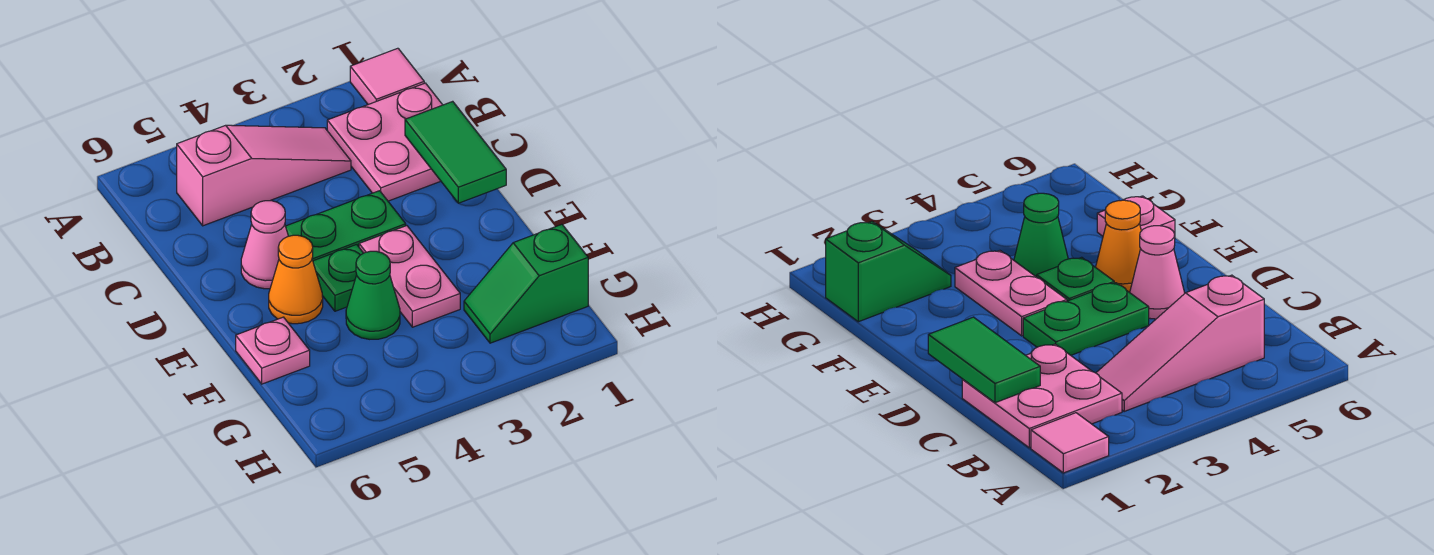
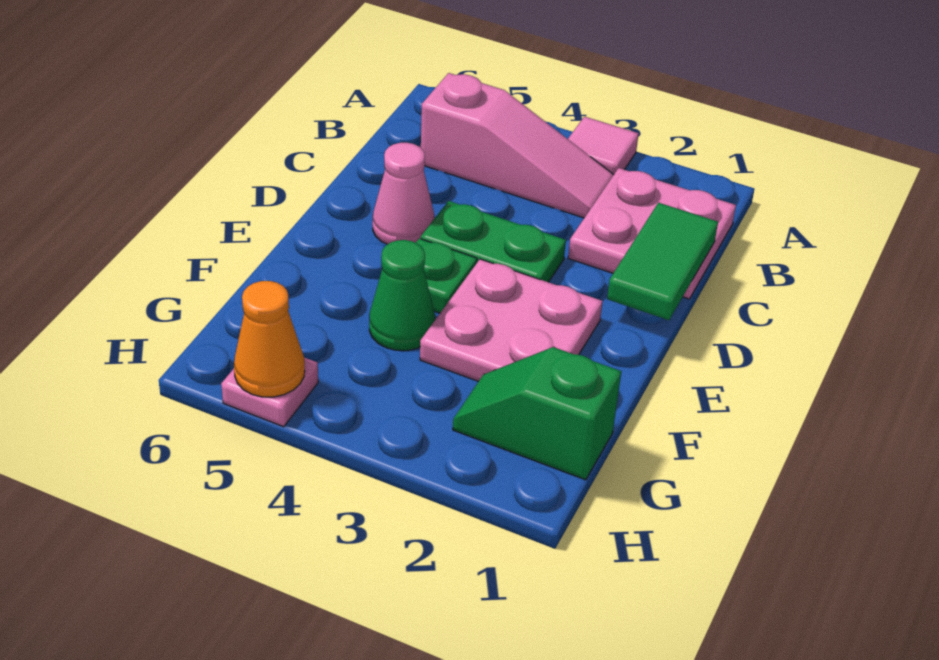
pink tile A1 level 1 -> pink tile A3 level 1
pink plate E3:F3 level 1 -> pink plate E2:F3 level 1
orange cone E5 level 1 -> orange cone H5 level 2
pink plate F6 level 1 -> pink plate H5 level 1

